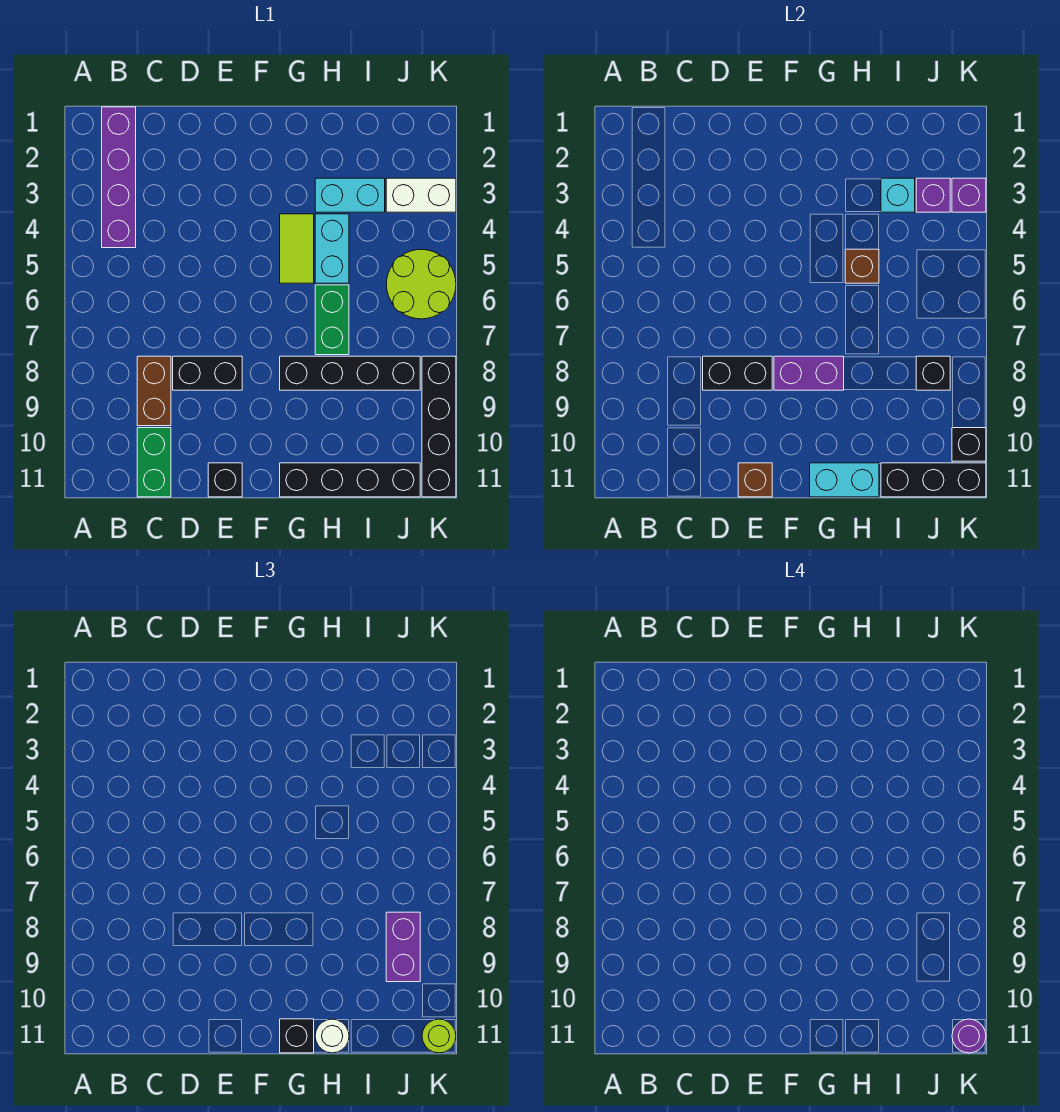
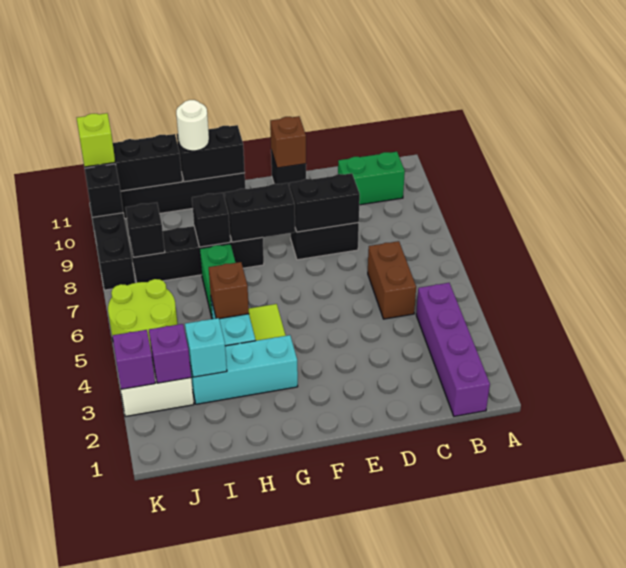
brown brick C8:C9 level 1 -> brown brick C5:C6 level 1
green brick C10:C11 level 1 -> green brick B10:C10 level 1
purple brick F8:G8 level 2 -> black brick F8:G8 level 2
cyan brick G11:H11 level 2 -> black brick G11:H11 level 2
black brick G11 level 3 -> black brick H8 level 2
cyan brick H3:I3 level 1 -> cyan brick G3:I3 level 1
purple brick J8:J9 level 3 -> none
lime round brick K11 level 3 -> lime brick K11 level 3
purple round brick K11 level 4 -> none

